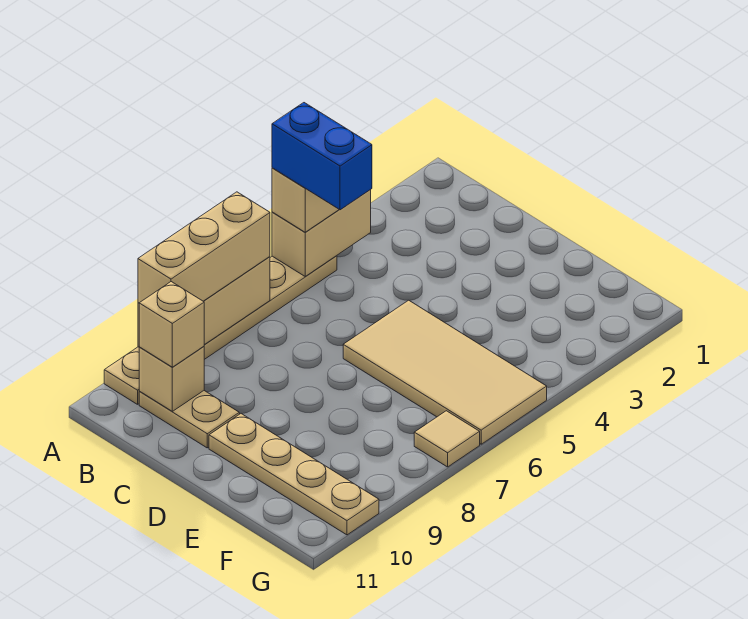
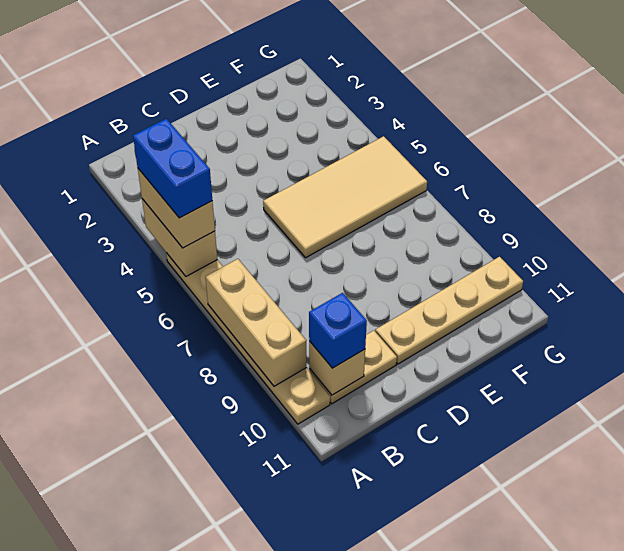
blue brick A5:B5 level 4 -> blue brick A4:A5 level 4
tan brick A7:A9 level 3 -> none
tan brick B10 level 3 -> blue brick B10 level 3
tan tile G7 level 1 -> none

